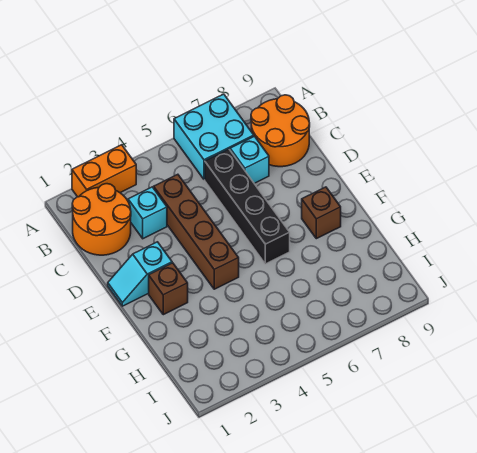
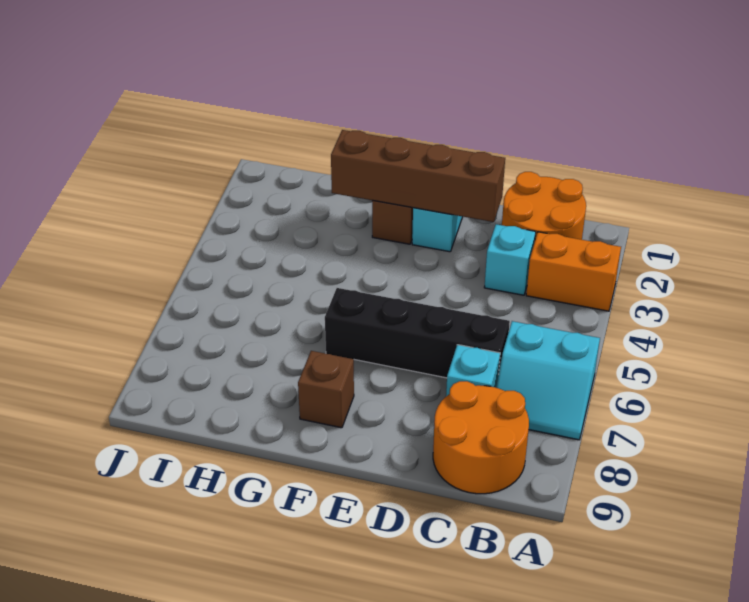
orange brick A2:A3 level 1 -> orange brick A3:B3 level 1
cyan brick A6:B7 level 1 -> cyan slope A6:B7 level 1 top 6
brown brick C4:F4 level 1 -> brown brick D2:G2 level 2

